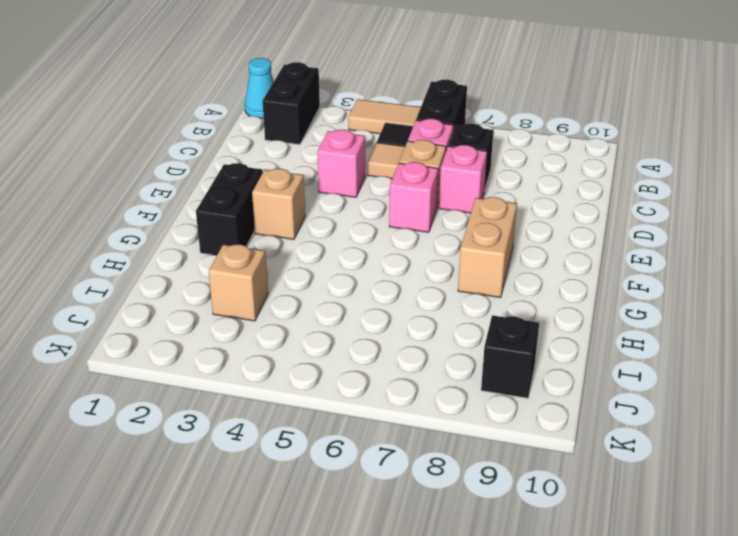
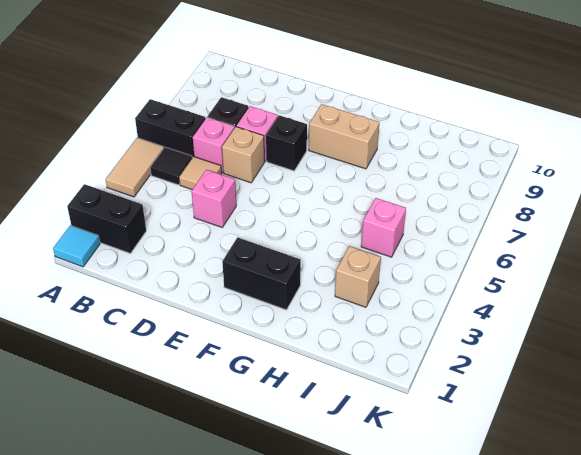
cyan cone A1 level 1 -> cyan tile A1 level 1
pink brick E6 level 1 -> pink brick I5 level 1
tan brick F3 level 1 -> none
black brick J9 level 1 -> black brick E7 level 1

